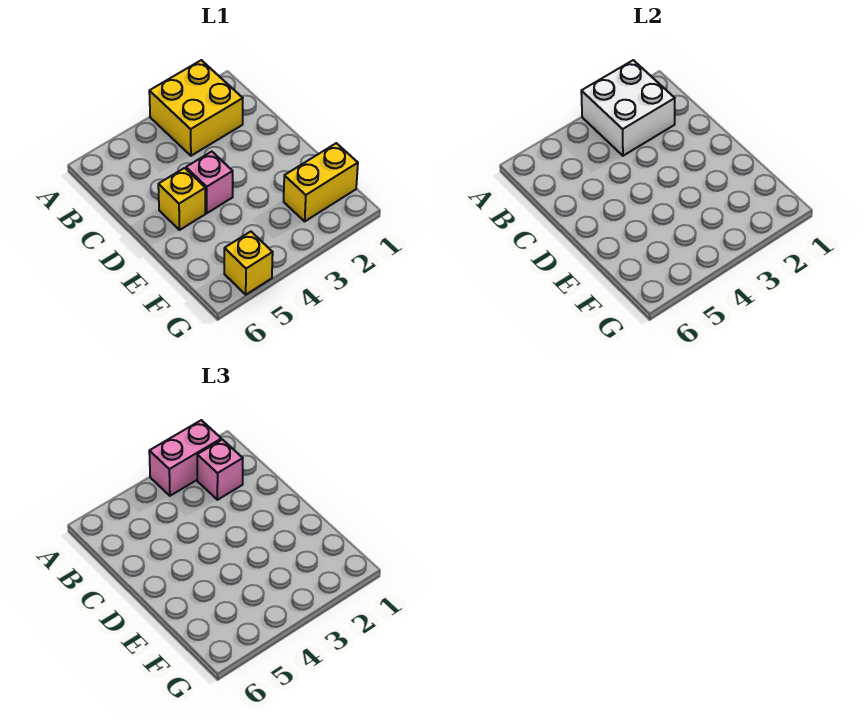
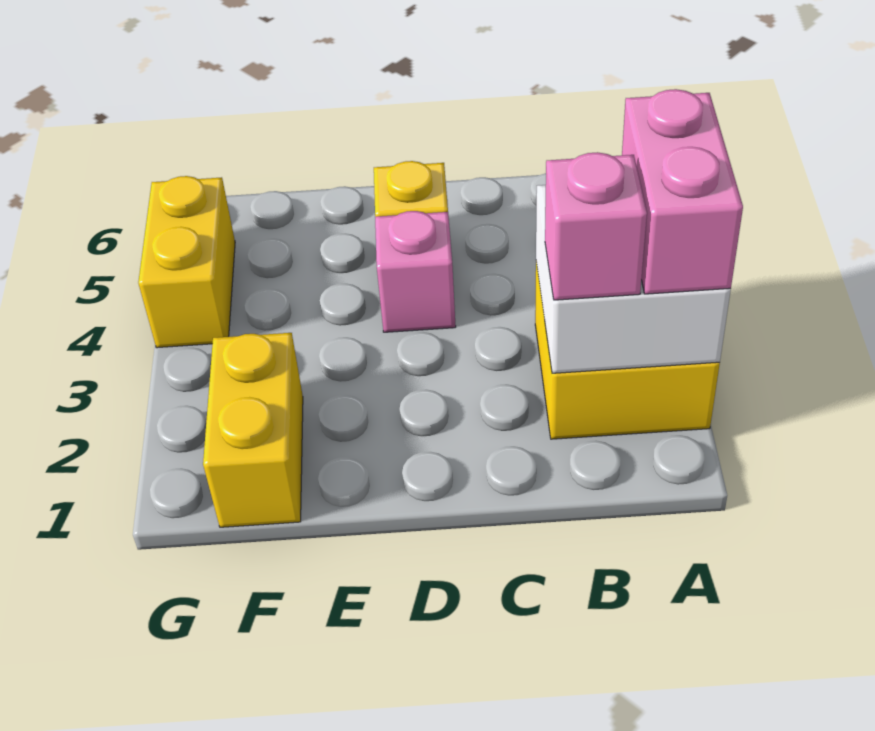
yellow brick G5 level 1 -> yellow brick G4:G5 level 1

